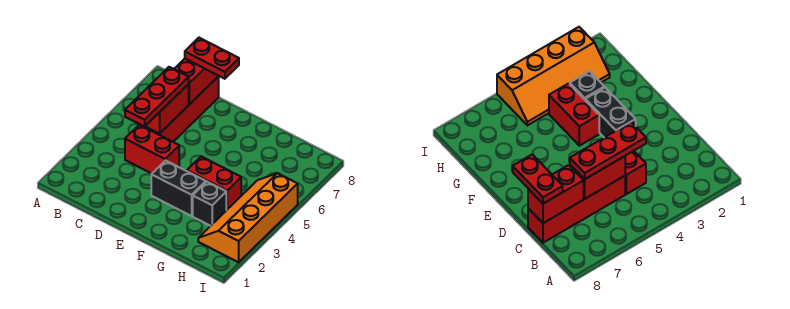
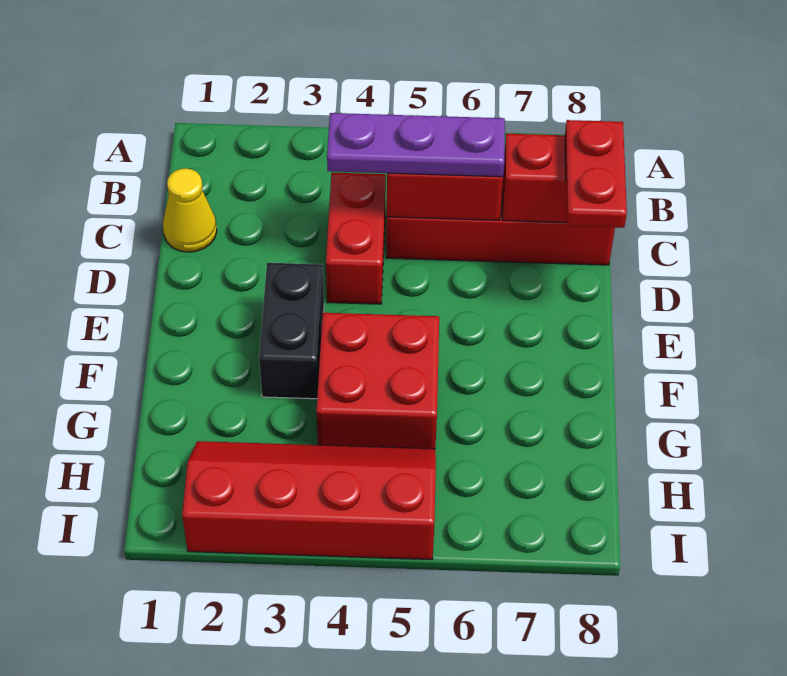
none -> yellow cone C1 level 1
red plate C4:C6 level 3 -> purple plate C4:C6 level 3
red brick F4:G4 level 1 -> red brick F4:G5 level 1
black brick G3 level 1 -> none
orange slope H2:I5 level 1 top I -> red slope H2:I5 level 1 top I

